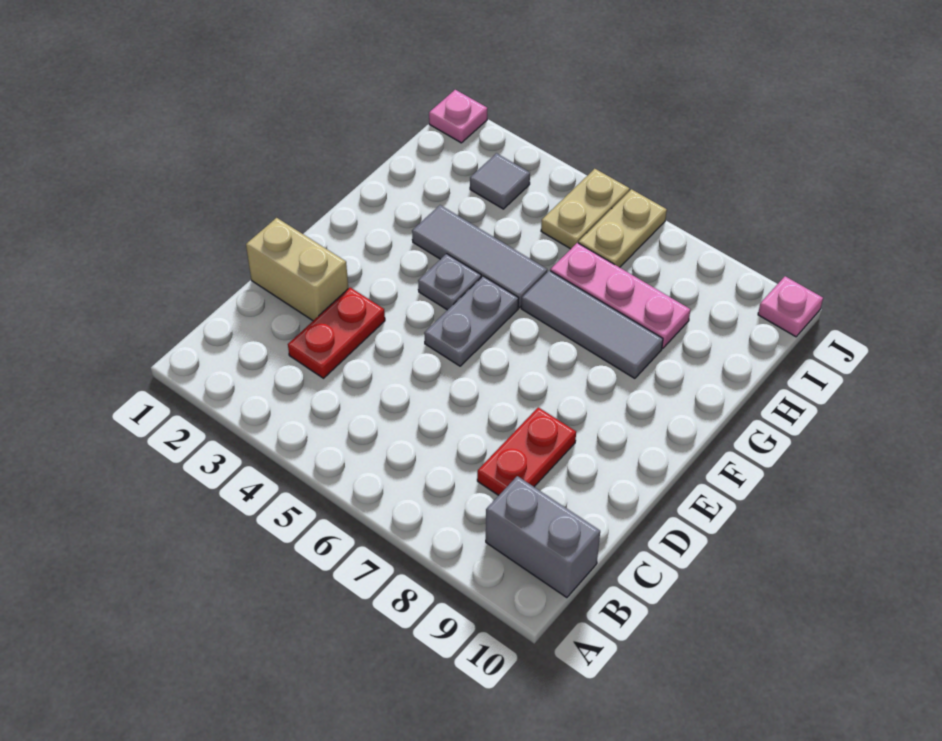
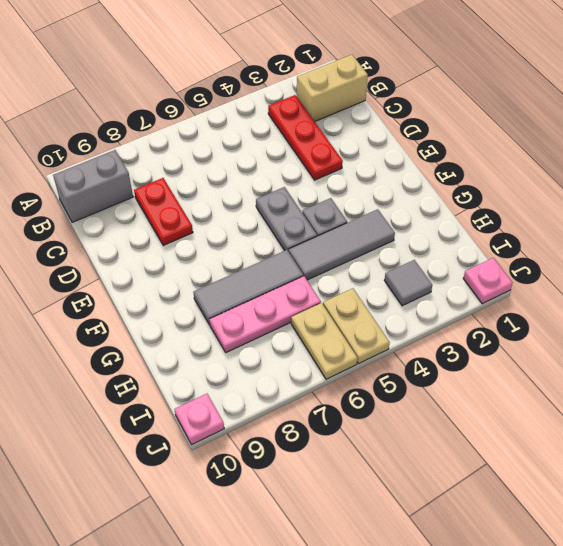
red plate C3:D3 level 1 -> red plate B3:D3 level 1
tan brick D1:D2 level 1 -> tan brick B1:B2 level 1

